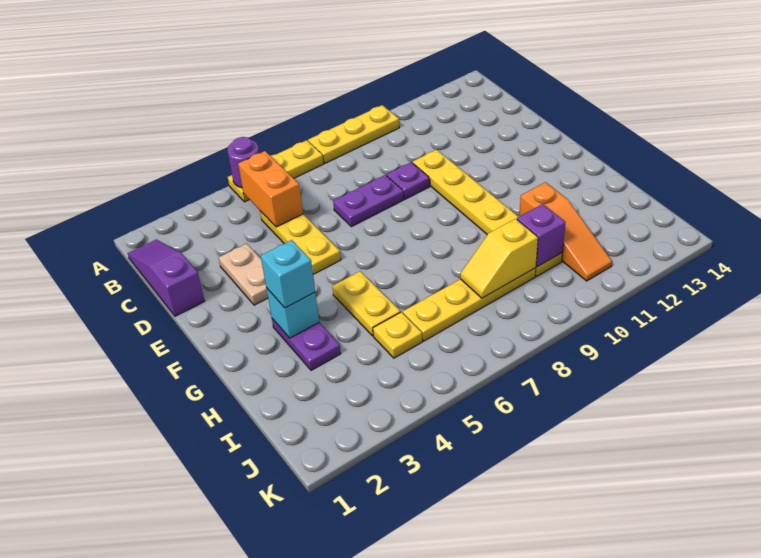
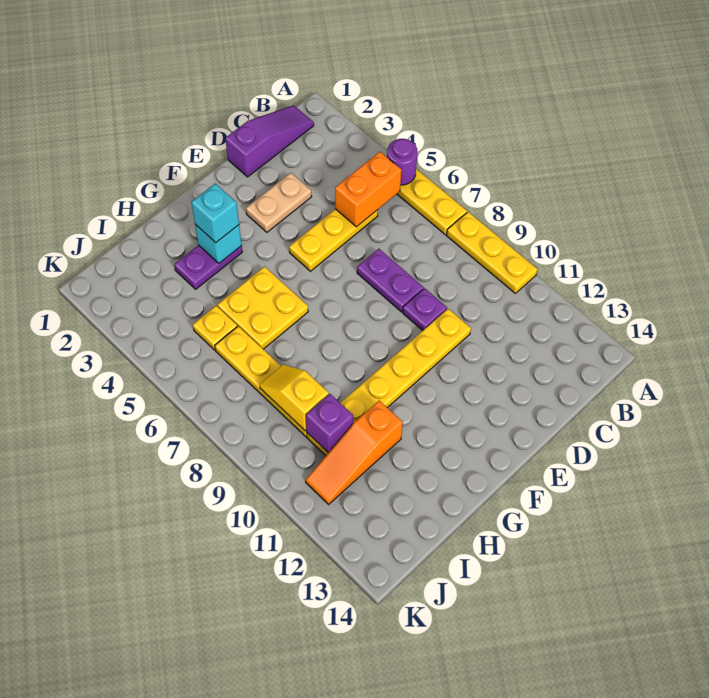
yellow plate G5:H5 level 1 -> yellow plate G5:H6 level 1

